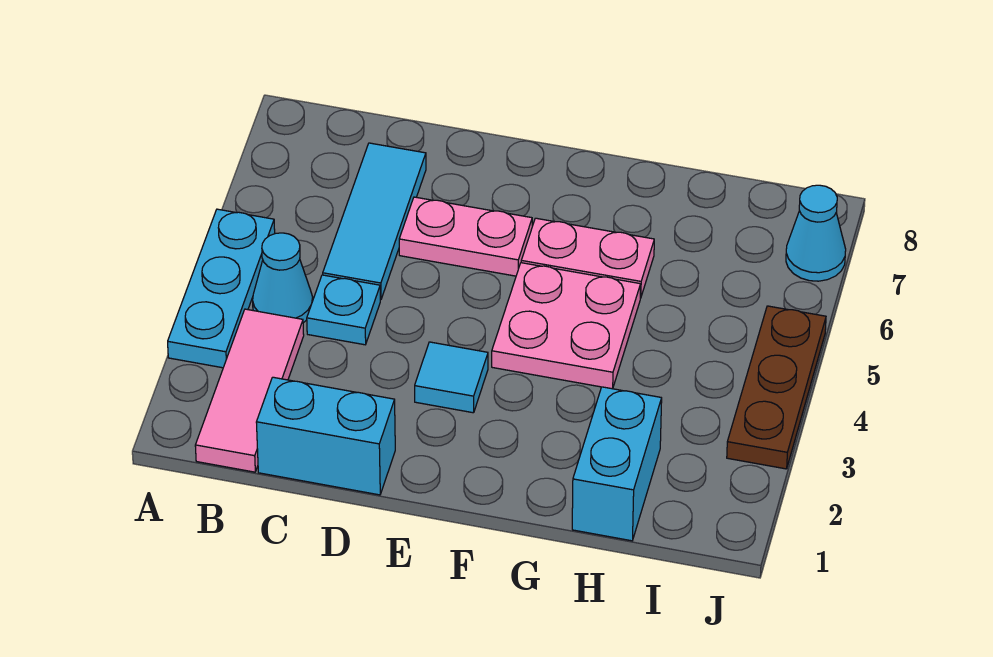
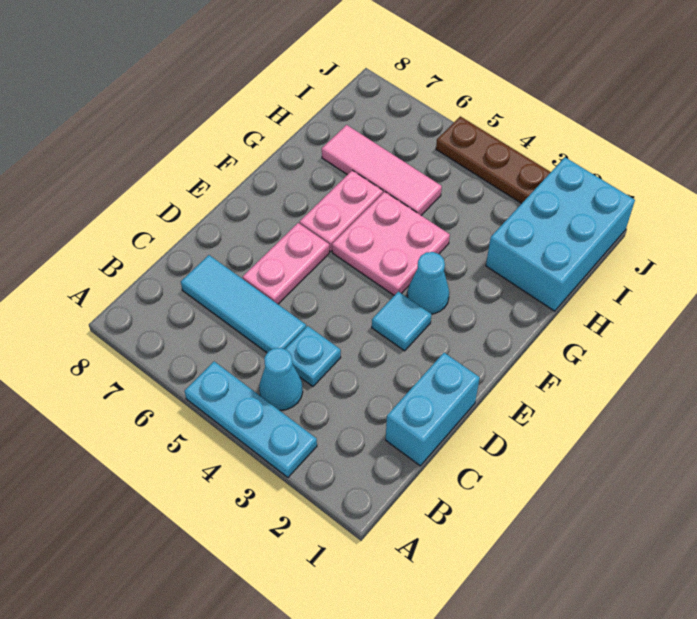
pink tile B1:B3 level 1 -> pink tile H5:H7 level 1
cyan brick H1:H2 level 1 -> cyan brick H1:J2 level 1
cyan cone J7 level 1 -> cyan cone F3 level 1

